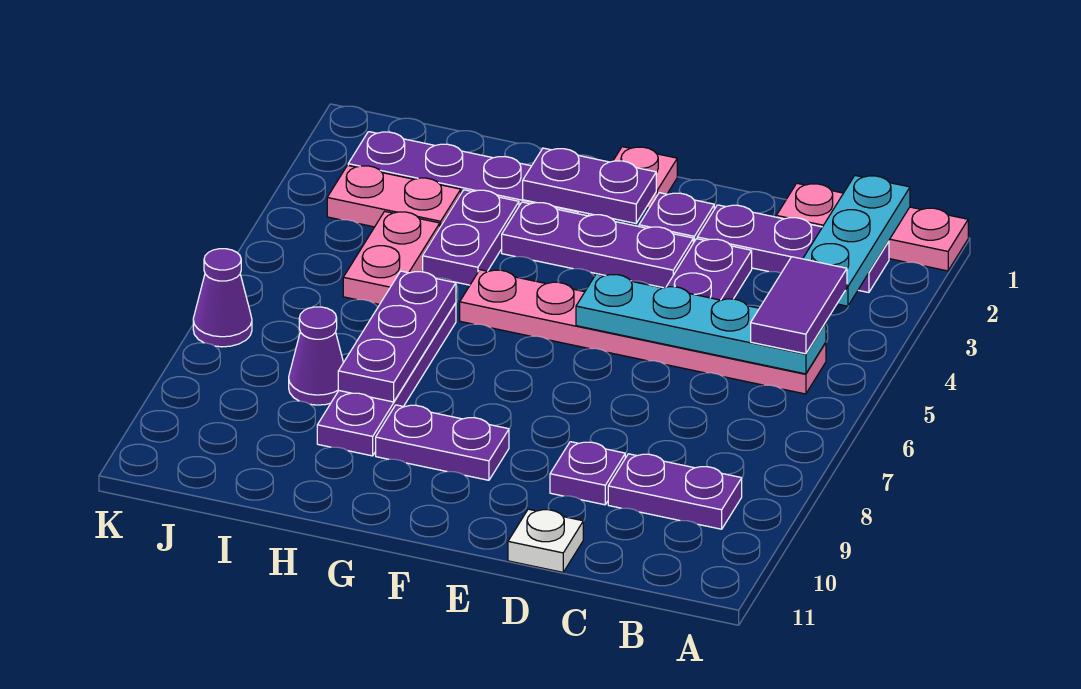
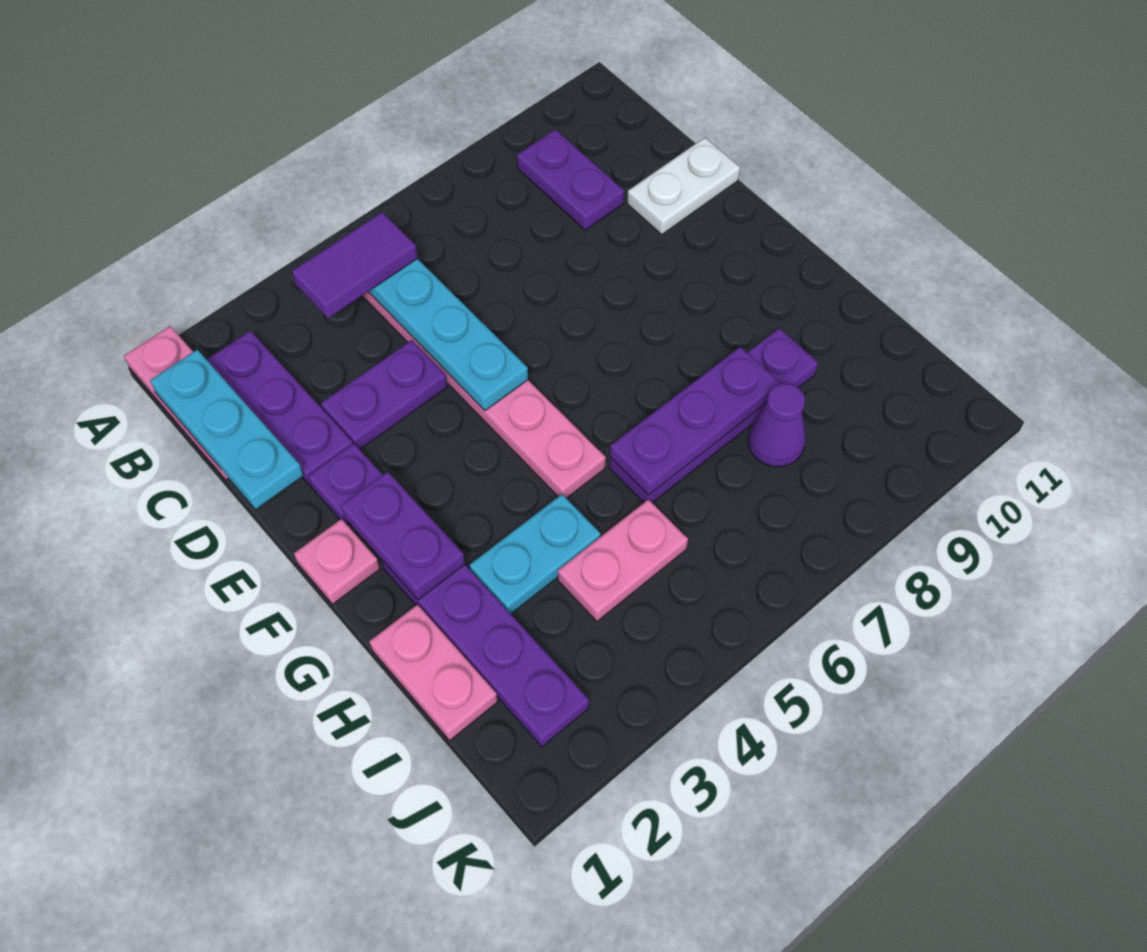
cyan plate B1:B3 level 2 -> cyan plate B1:D1 level 2
purple plate D9 level 1 -> none
white plate D11 level 1 -> white plate D10:D11 level 1
purple plate E3:G3 level 1 -> none
purple plate F9:G9 level 1 -> none
purple plate H3:H4 level 1 -> cyan plate H3:H4 level 1
pink plate I3:J3 level 1 -> pink plate H1:I1 level 1
purple cone K7 level 1 -> none

